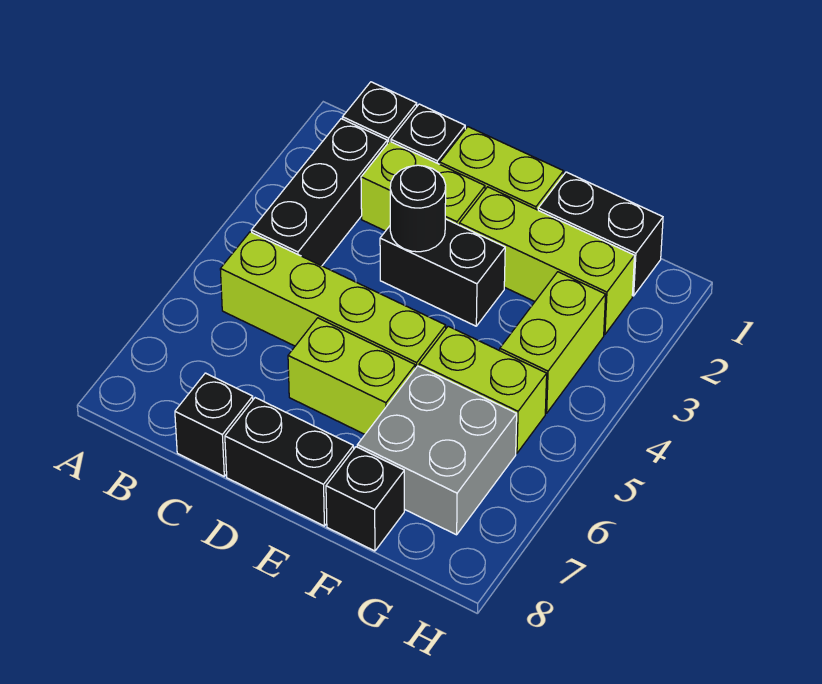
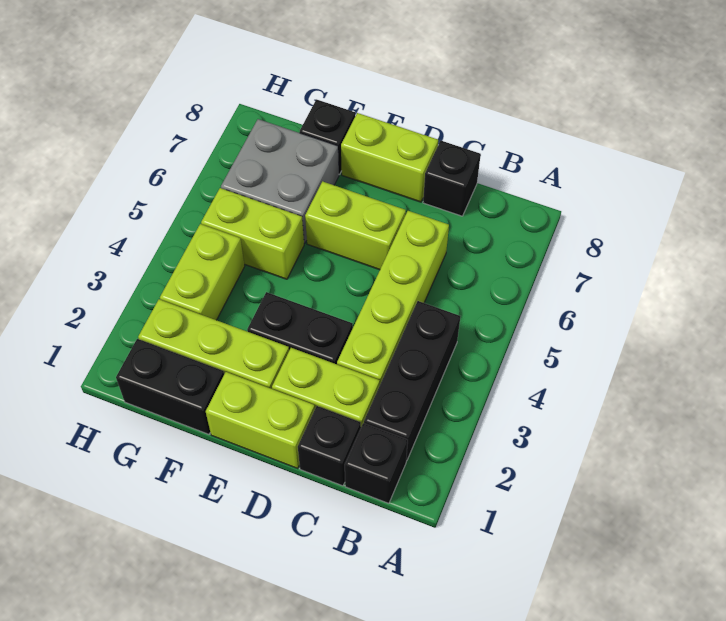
lime brick B5:E5 level 1 -> lime brick C3:C6 level 1
black round brick D3 level 2 -> none
black brick D8:E8 level 1 -> lime brick D8:E8 level 1

